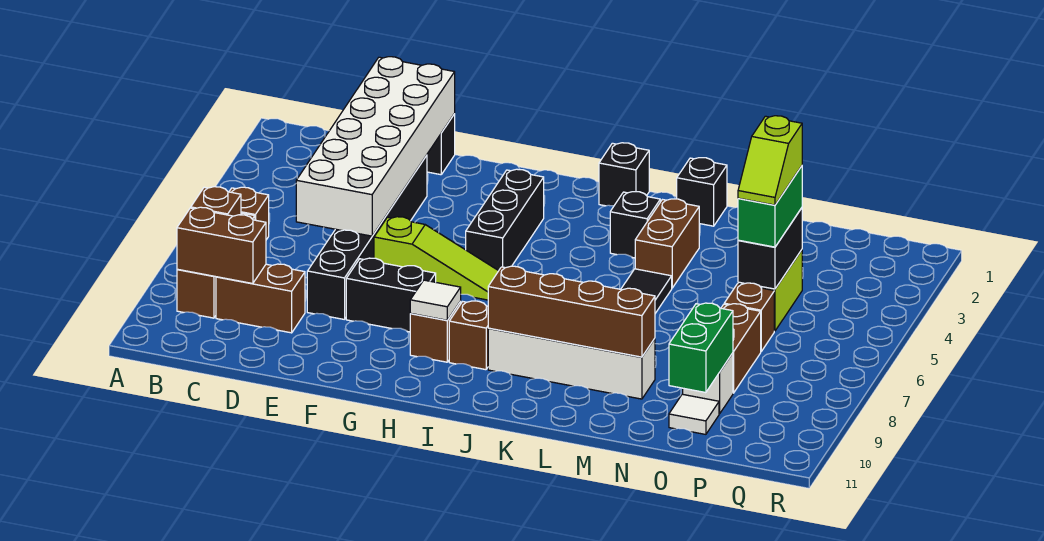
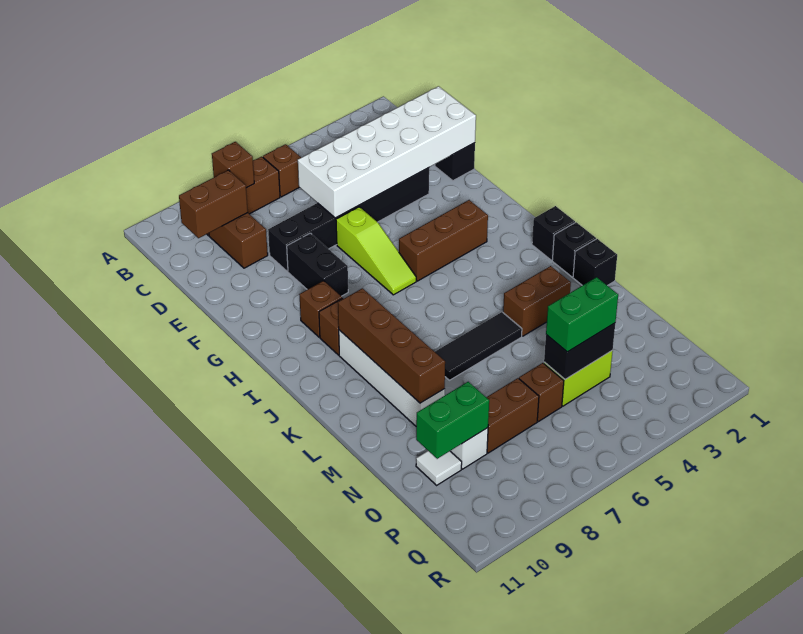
brown brick B9:C9 level 2 -> brown brick C9:C10 level 2
black brick H3:H5 level 1 -> brown brick H3:H5 level 1
white tile H9 level 2 -> none
black brick K3 level 1 -> black brick K1 level 1
lime slope O4:O5 level 4 top 4 -> none

